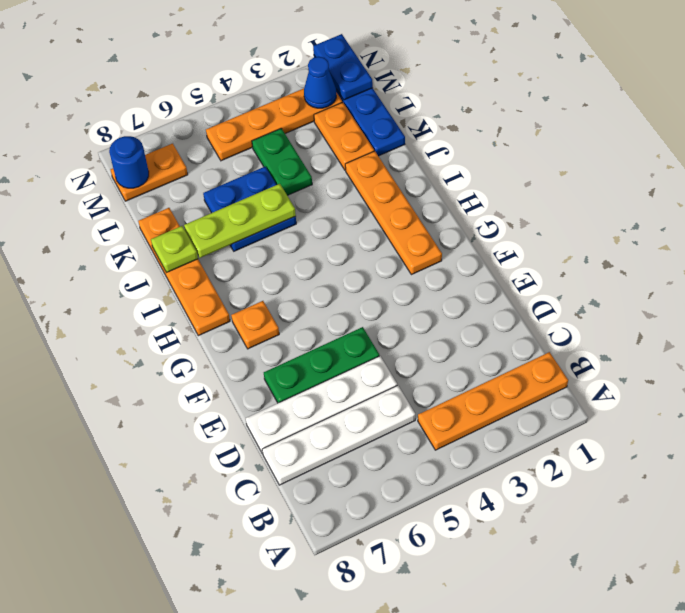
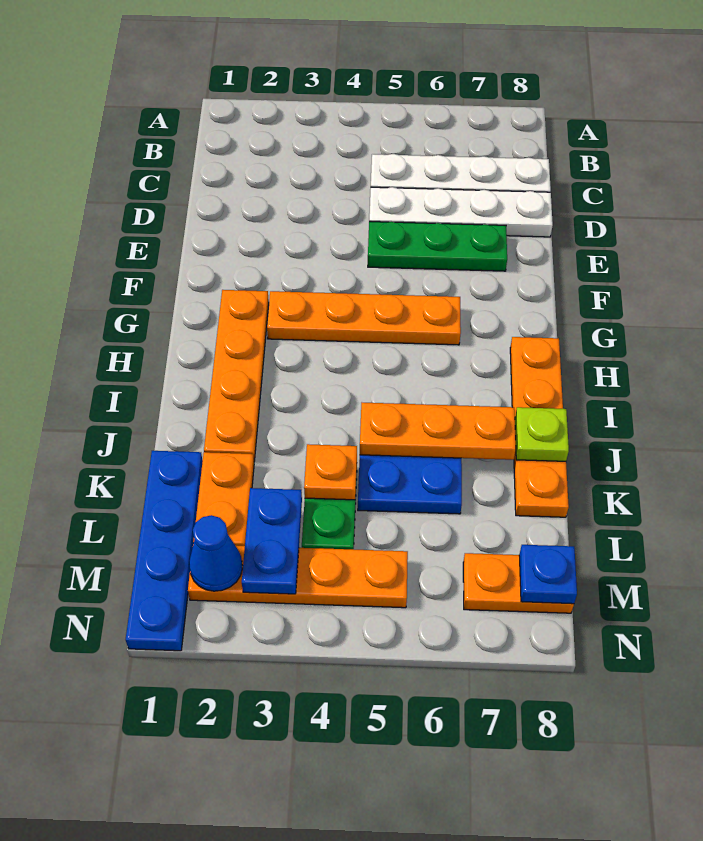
orange plate B1:B4 level 1 -> orange plate G3:G6 level 1
orange plate G7 level 1 -> orange plate K4 level 2
lime plate J5:J7 level 2 -> orange plate J5:J7 level 2
blue plate M1:N1 level 2 -> blue plate L3:M3 level 2
blue round brick M8 level 2 -> blue plate M8 level 2

